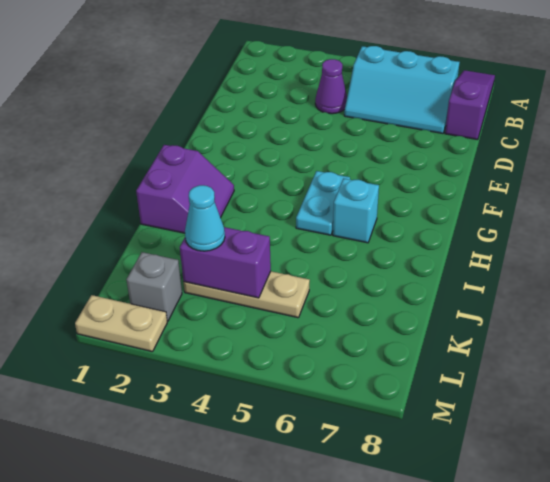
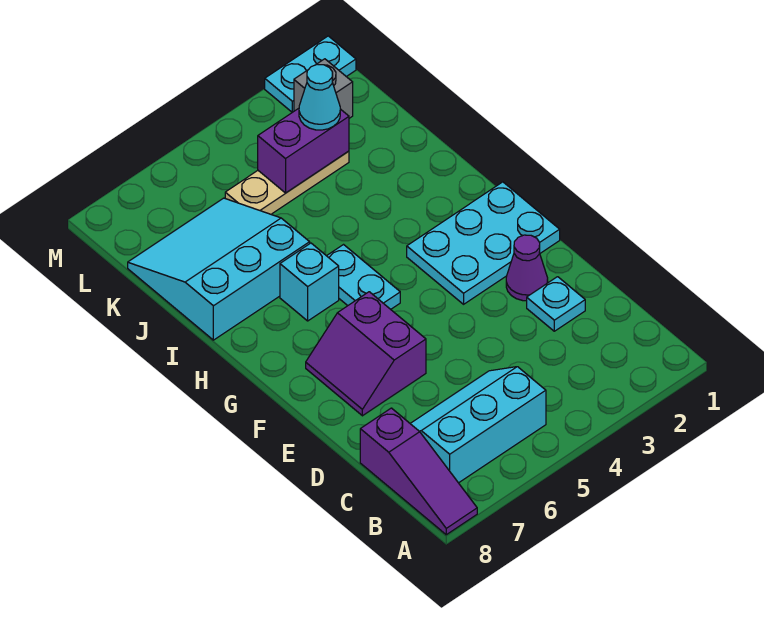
purple cone C4 level 1 -> purple cone E2 level 1
none -> cyan plate D2 level 1
none -> cyan plate F1:G3 level 1
purple slope H1:I2 level 1 top 1 -> purple slope E6:F7 level 1 top 6
none -> cyan slope I6:K8 level 1 top I
tan plate M1:M2 level 1 -> cyan plate M1:M2 level 1

